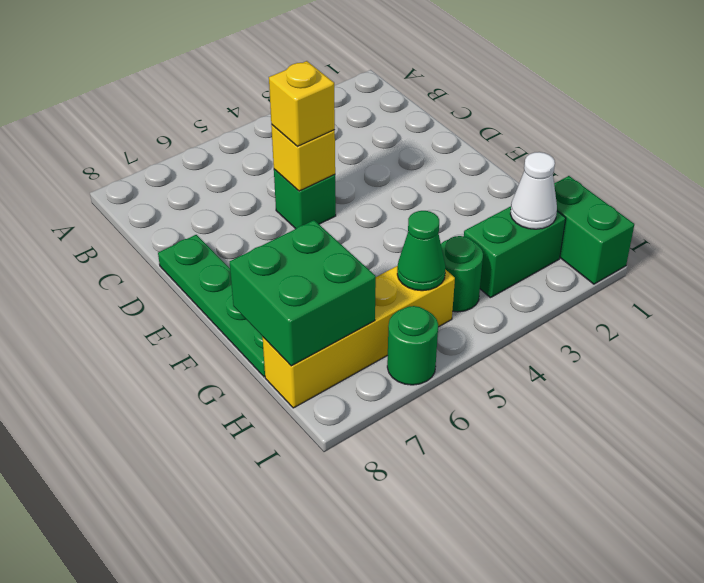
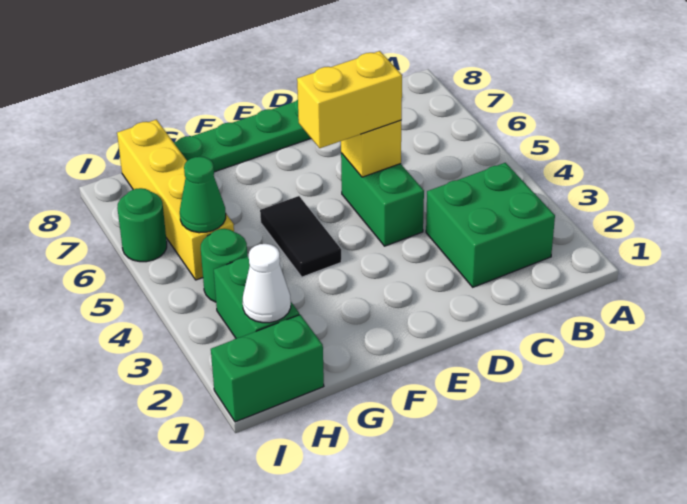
green brick D5 level 1 -> green brick D4:D5 level 1
yellow brick D5 level 3 -> yellow brick D5:E5 level 3
none -> black tile F4:F5 level 1
green brick G7:H8 level 2 -> green brick B2:C3 level 1

